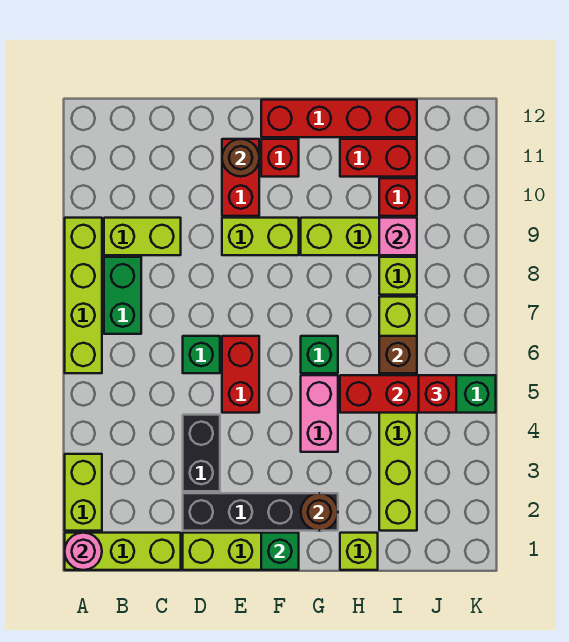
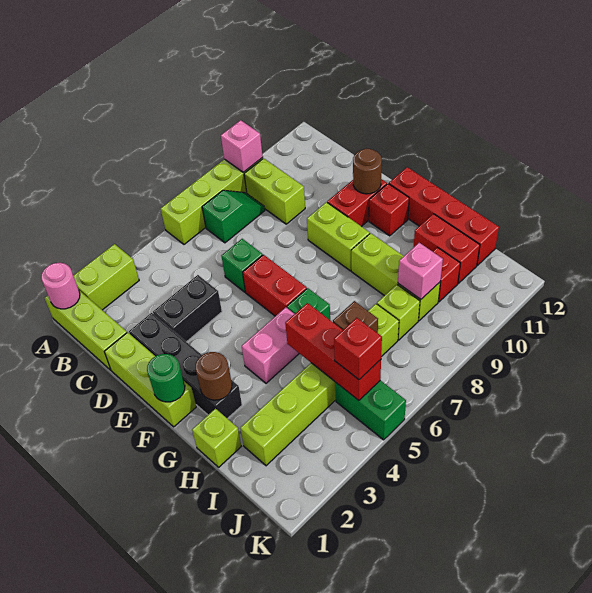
none -> pink brick A9 level 2
green brick B7:B8 level 1 -> green slope B7:B8 level 1 top 7
red brick E5:E6 level 1 -> red brick E6:F6 level 1
green brick F1 level 2 -> green round brick F1 level 2

